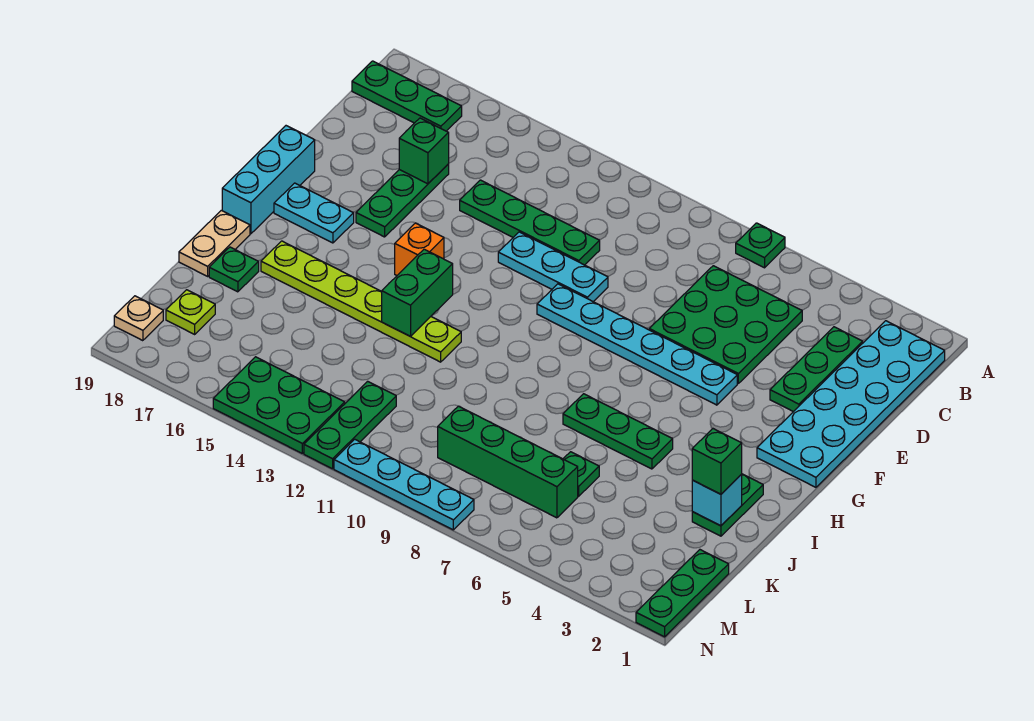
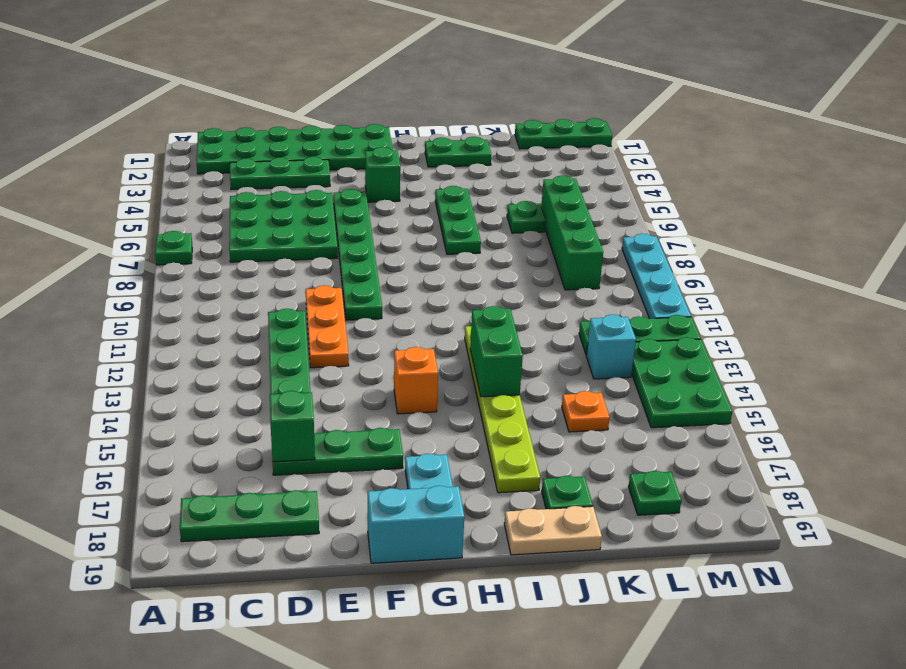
cyan plate B1:G2 level 1 -> green plate B1:G2 level 1
green plate B17:B19 level 1 -> green plate B18:D18 level 1
cyan plate E10:E12 level 1 -> orange plate E10:E12 level 1
cyan plate F5:F10 level 1 -> green plate F5:F10 level 1
cyan brick F19:H19 level 1 -> cyan brick F19:G19 level 1
green brick H13:I13 level 2 -> green brick I13:I14 level 2
cyan brick J2 level 2 -> cyan brick L13 level 1
green brick J2 level 3 -> green brick G4 level 1
none -> orange plate K15 level 1
lime plate L18 level 1 -> green plate L18 level 1
tan plate M19 level 1 -> none

